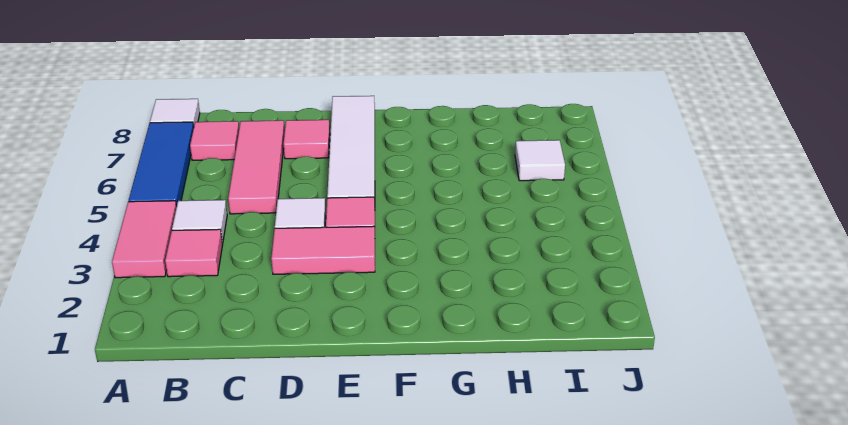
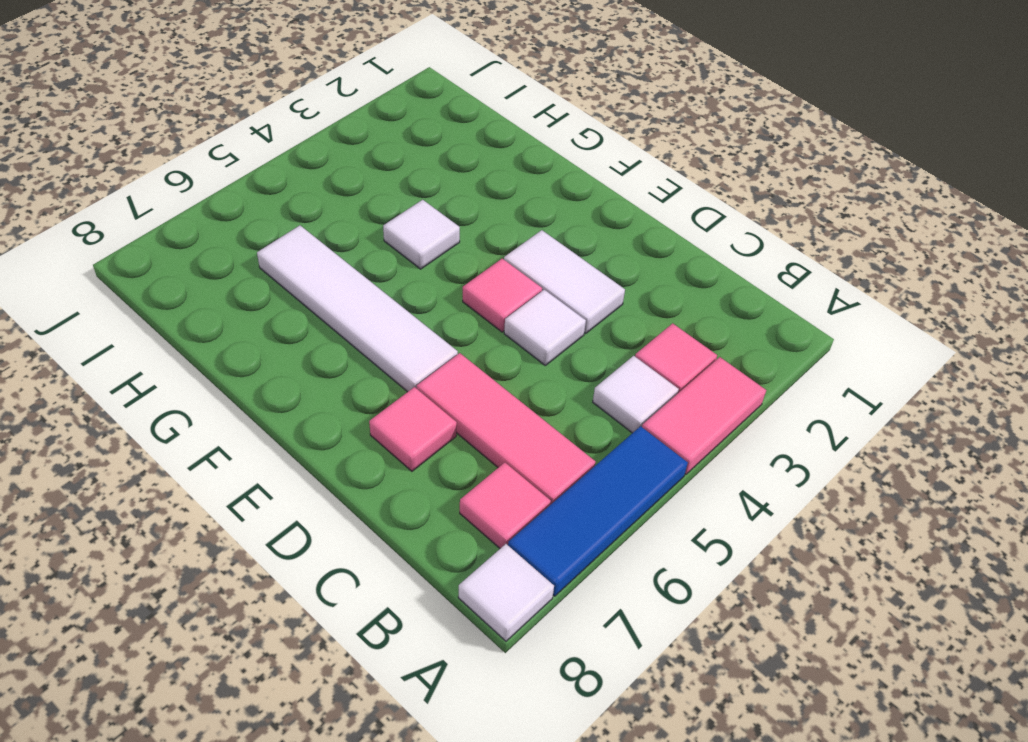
pink tile C5:C7 level 1 -> pink tile B6:D6 level 1
pink tile D3:E3 level 1 -> white tile D3:E3 level 1
white tile E5:E8 level 1 -> white tile E6:H6 level 1
white tile I6 level 1 -> white tile G4 level 1

